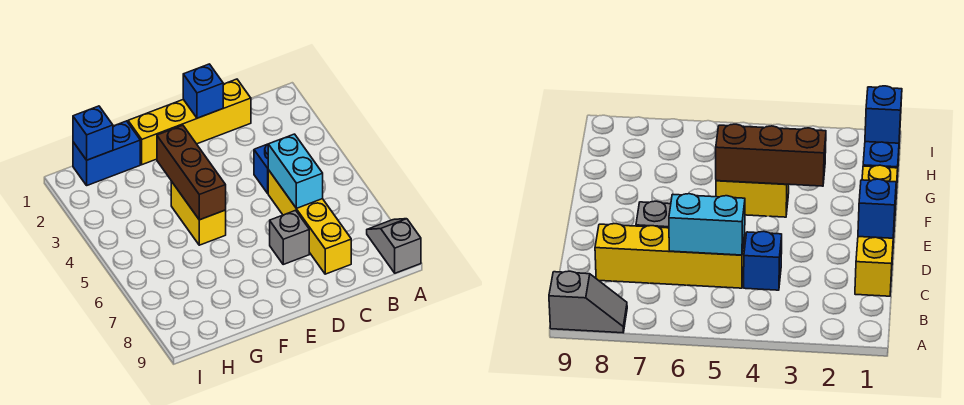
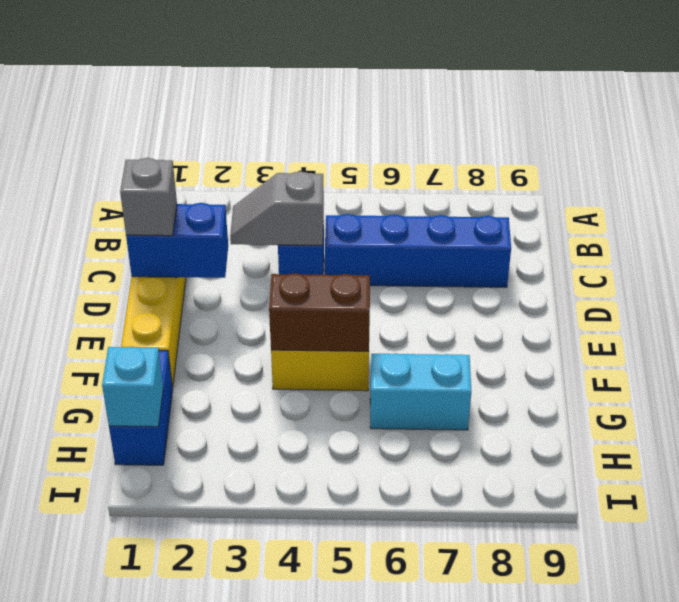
grey slope A8:A9 level 1 top 9 -> grey slope C3:C4 level 2 top 4
yellow brick C5:C8 level 1 -> blue brick C5:C8 level 1
cyan brick C5:C6 level 2 -> cyan brick G6:G7 level 1
blue brick D1 level 2 -> blue brick D1:D2 level 2
grey brick D7 level 1 -> grey brick D1 level 3
brown brick F3:F5 level 2 -> brown brick F4:F5 level 2
blue brick H1 level 2 -> cyan brick H1 level 2

